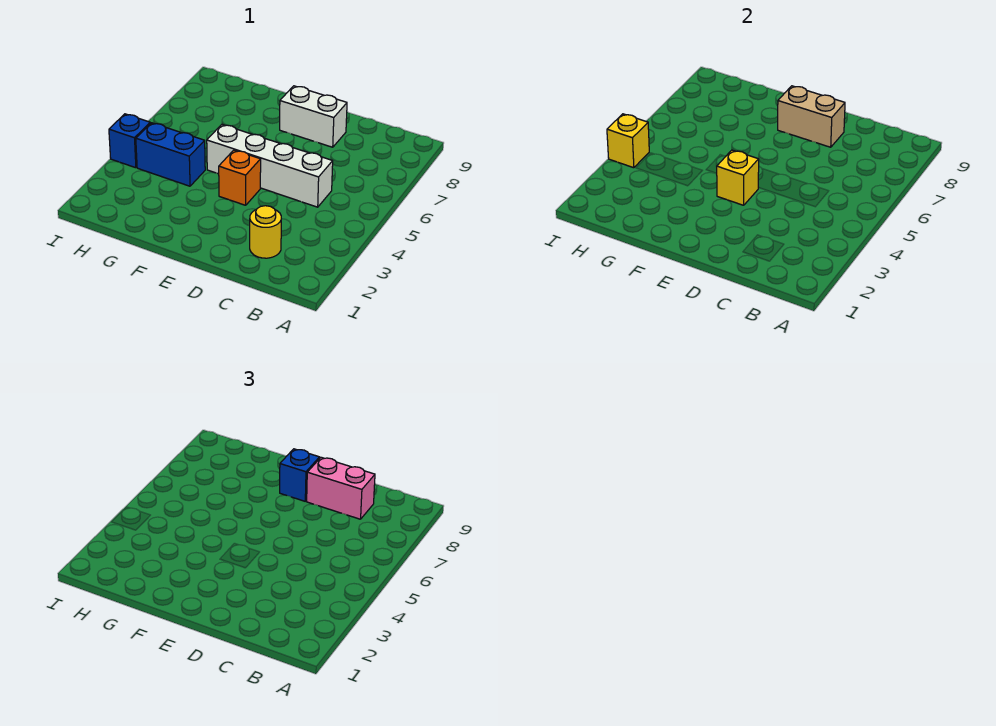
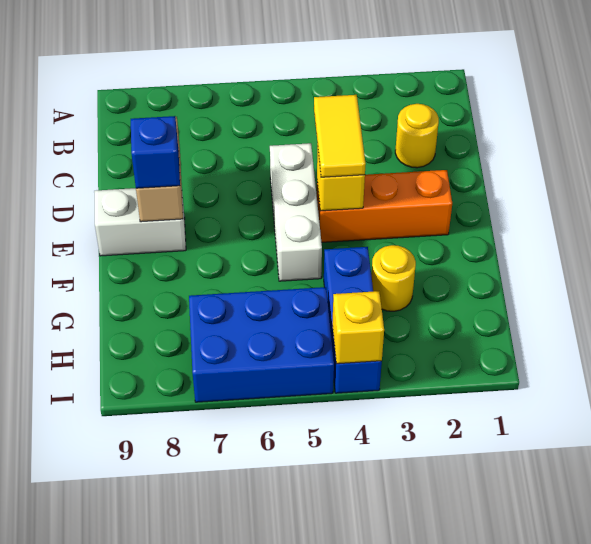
white brick C5:F5 level 1 -> white brick D5:F5 level 1
pink brick C8:D8 level 3 -> none
none -> yellow tile D4:E4 level 3
white brick D8:E8 level 1 -> white brick E8:E9 level 1
orange brick E4 level 1 -> orange brick E2:E4 level 1
none -> yellow round brick G3 level 1
none -> blue brick H5:I7 level 1

